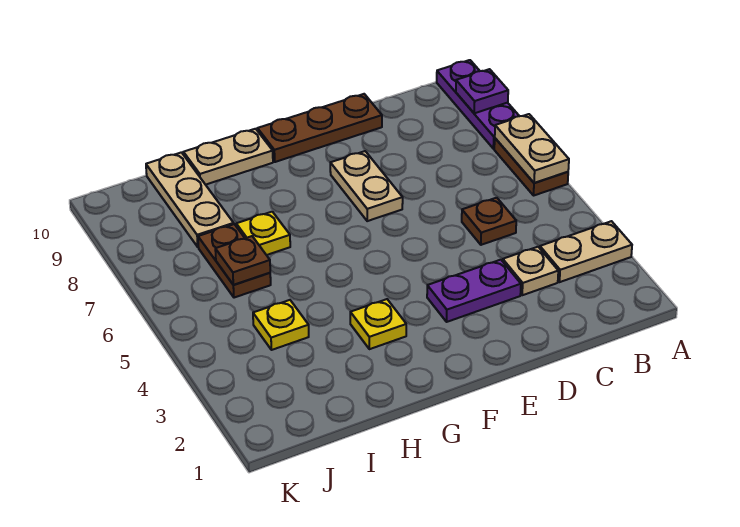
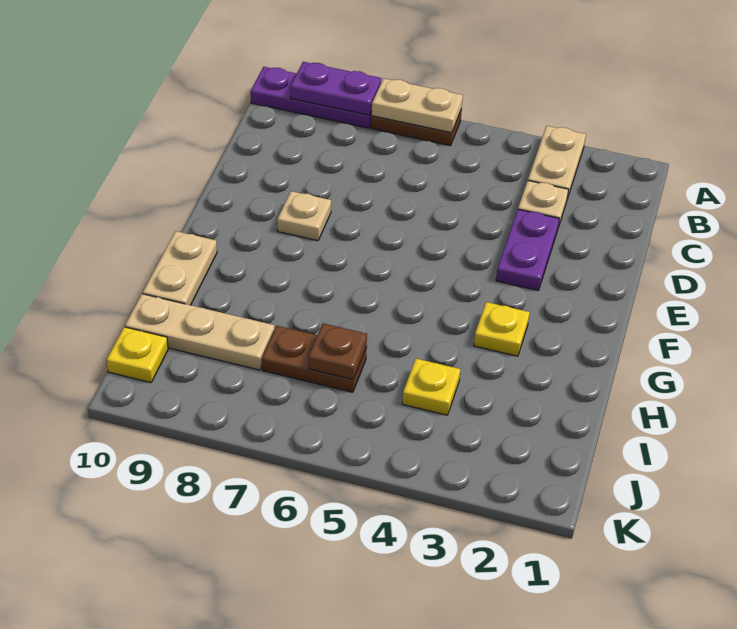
purple plate A9 level 2 -> purple plate A8:A9 level 2
brown plate C5 level 1 -> none
brown plate D10:F10 level 1 -> none
tan plate E7:E8 level 1 -> tan plate E8 level 1
yellow plate H7 level 1 -> yellow plate J10 level 1

